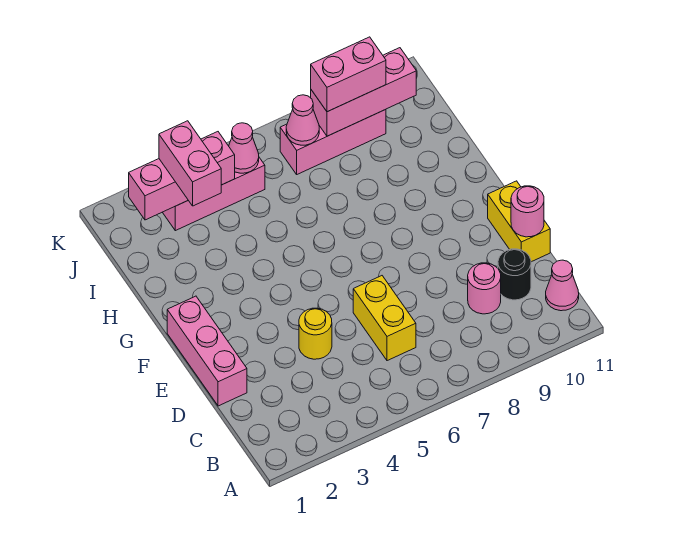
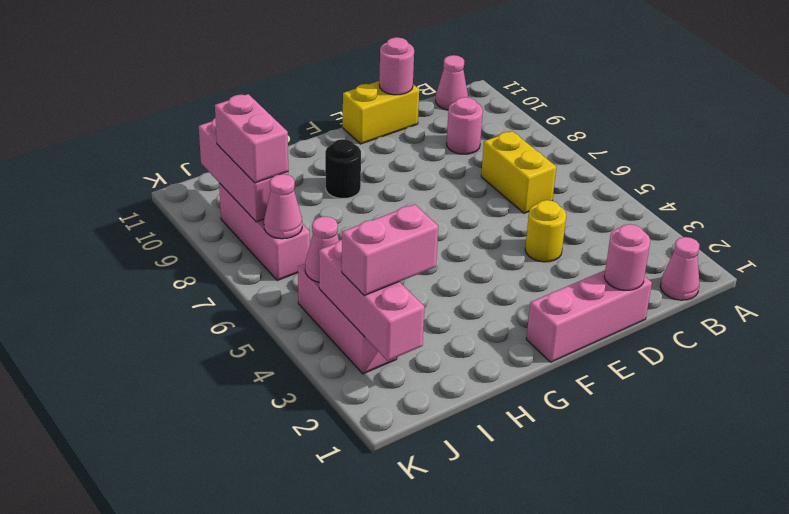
none -> pink cone B1 level 1
yellow brick C6:D6 level 1 -> yellow brick C6:C7 level 1
black round brick C10 level 1 -> black round brick G9 level 1
none -> pink round brick D1 level 2

